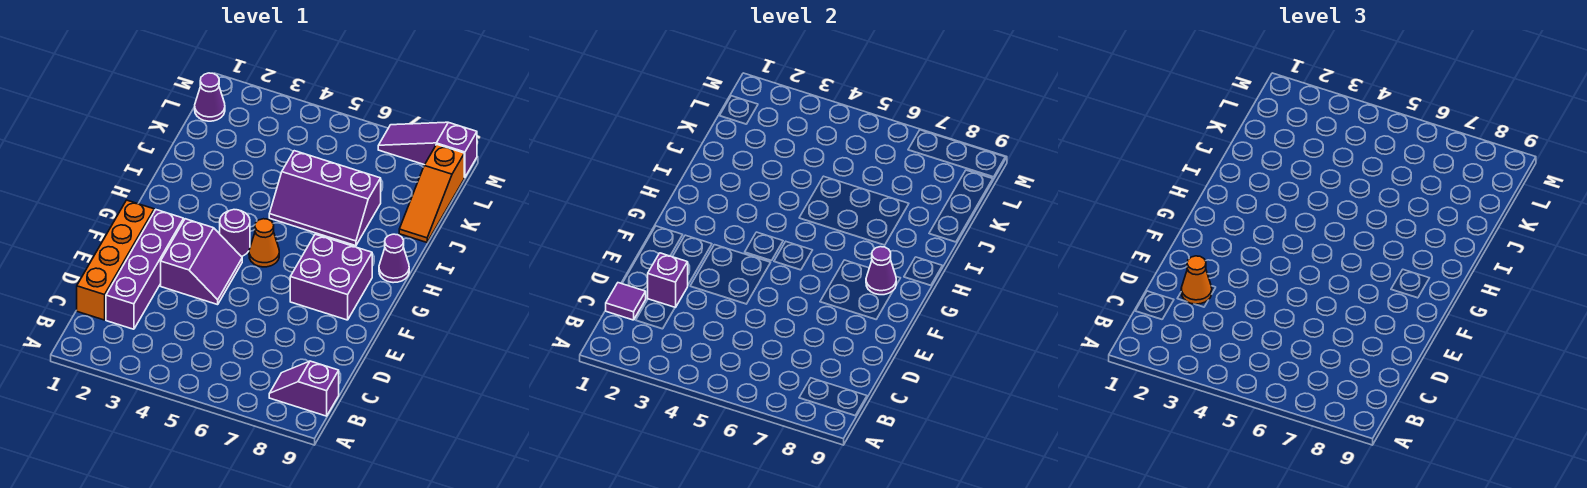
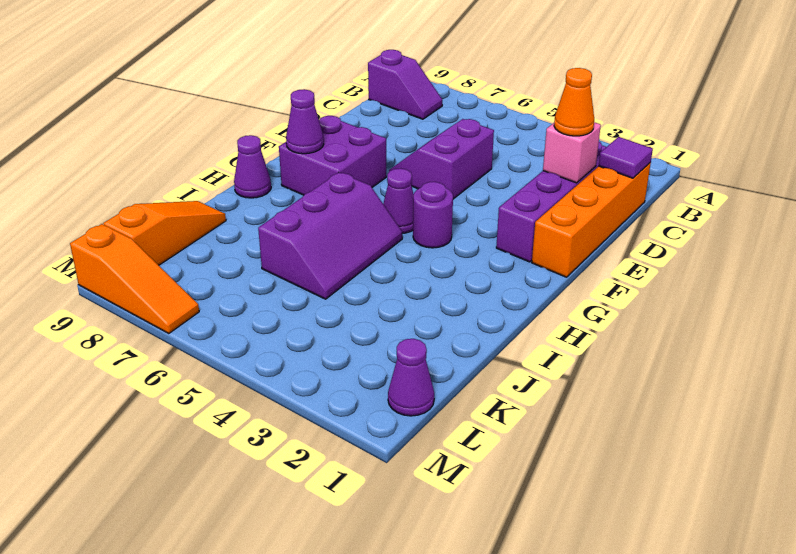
purple brick D2 level 2 -> pink brick D2 level 2
purple slope E3:F4 level 1 top 3 -> purple slope D5:E6 level 1 top 5
orange cone G5 level 1 -> purple cone G5 level 1
purple slope I5:J7 level 1 top J -> purple slope H5:J6 level 1 top 6
purple slope M7:M9 level 1 top 9 -> orange slope M7:M9 level 1 top 9

